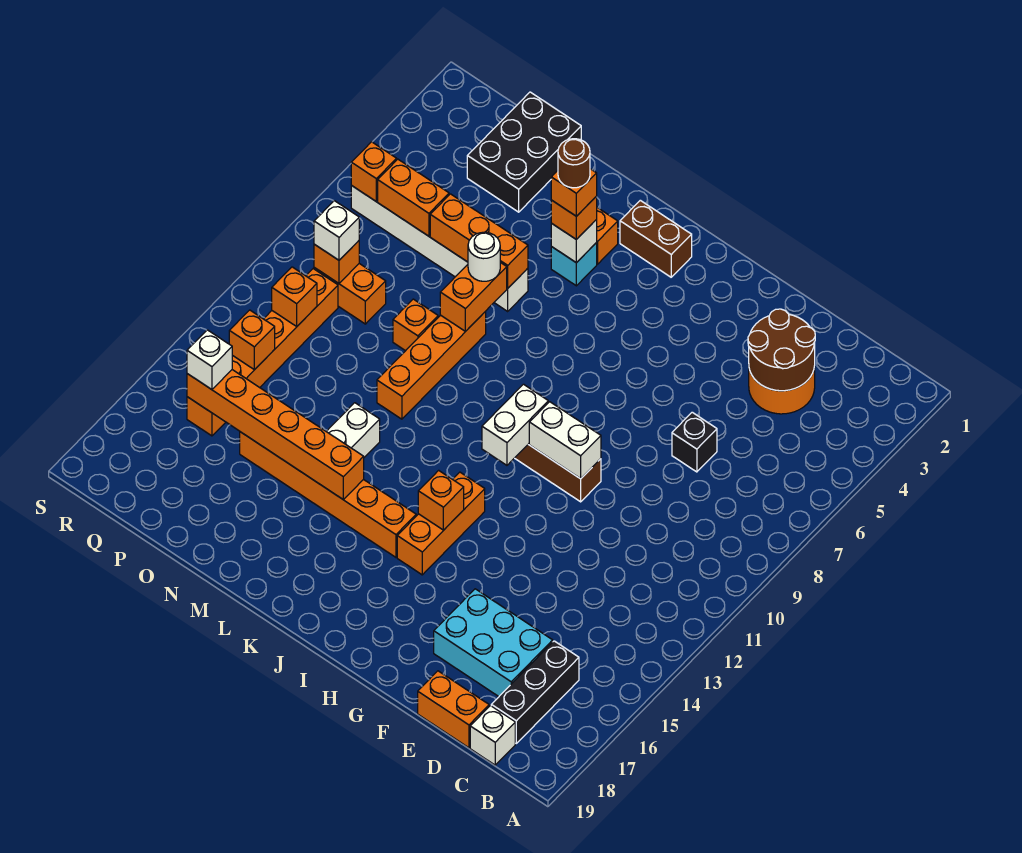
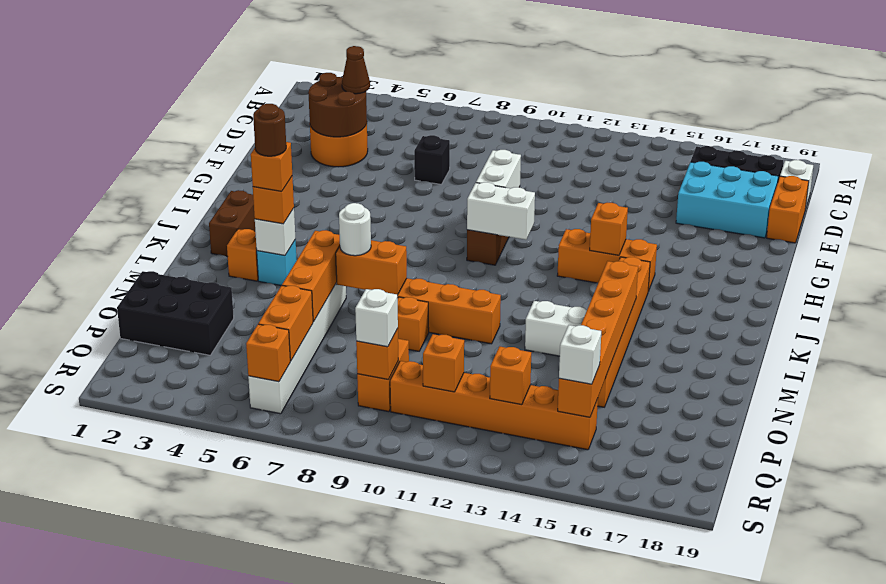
none -> brown cone D4 level 3
cyan brick D16:F17 level 1 -> cyan brick D16:E18 level 1

